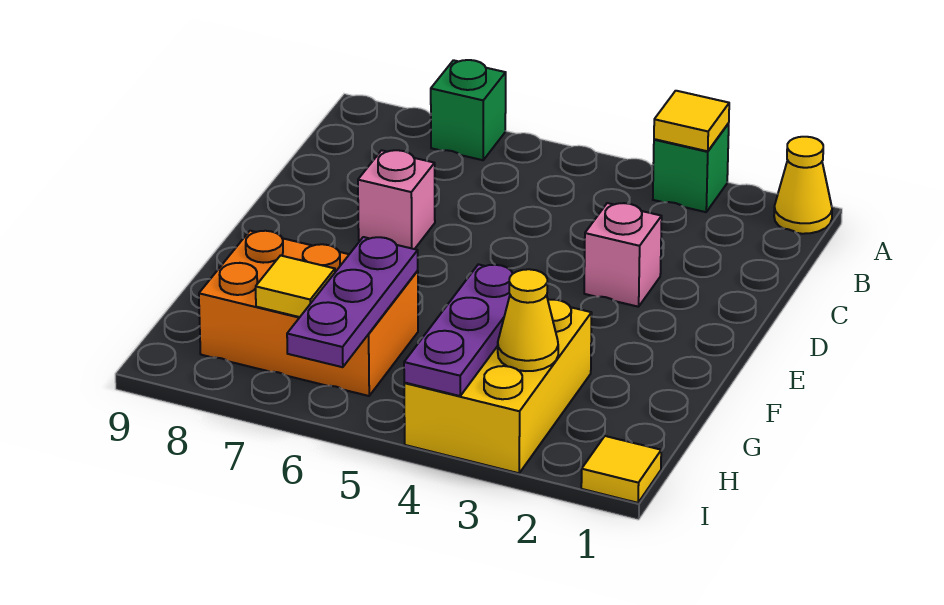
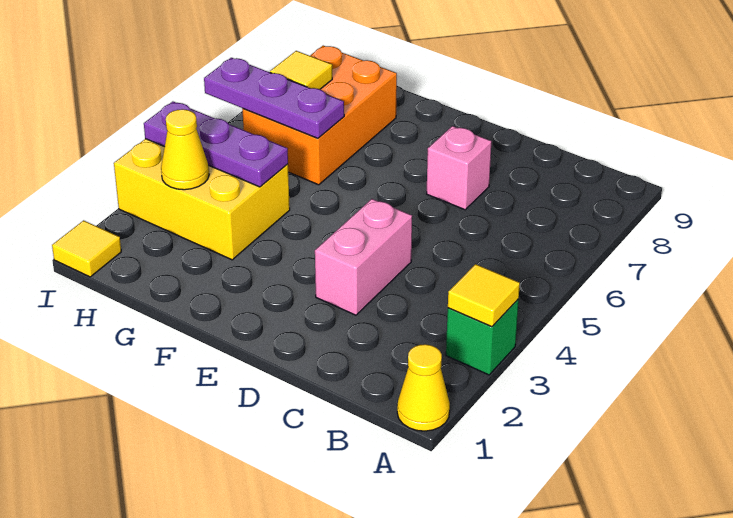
green brick A7 level 1 -> none
pink brick D3 level 1 -> pink brick D3:D4 level 1

